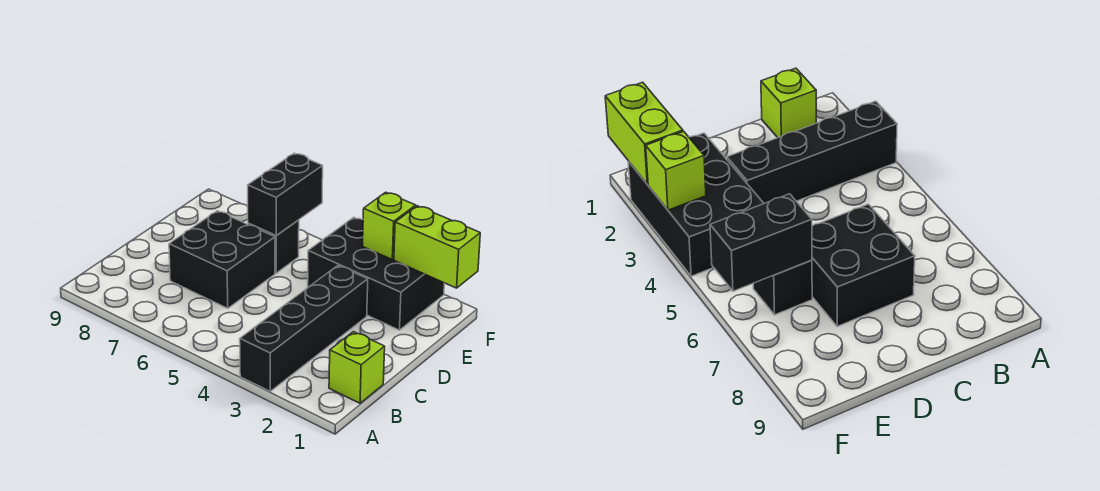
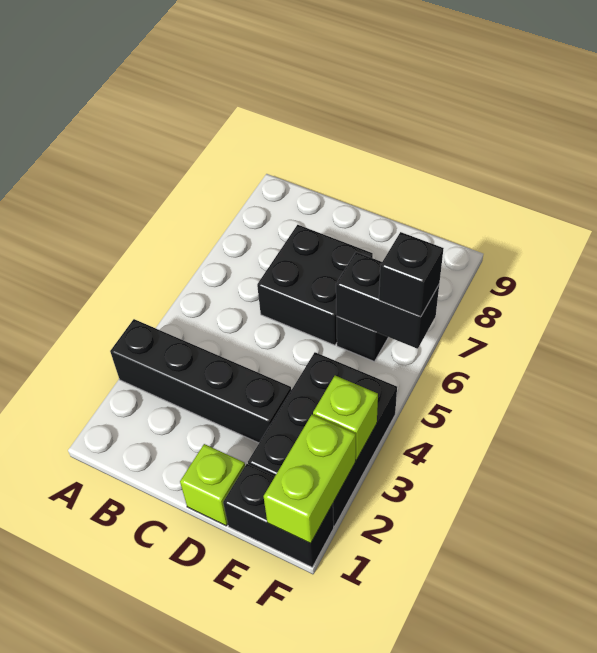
lime brick B1 level 1 -> lime brick D1 level 1
none -> black brick E1:F1 level 1
none -> black brick F6 level 3

